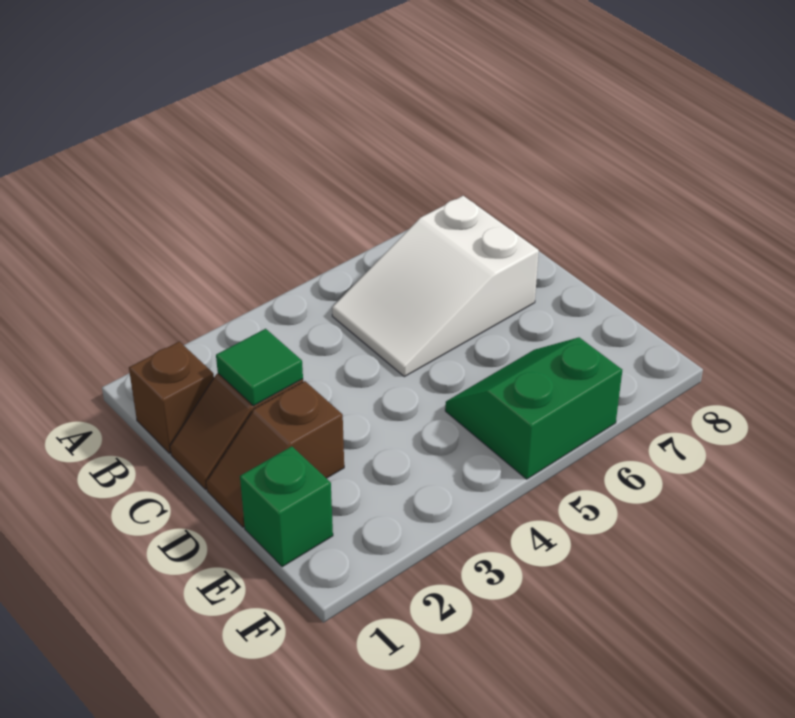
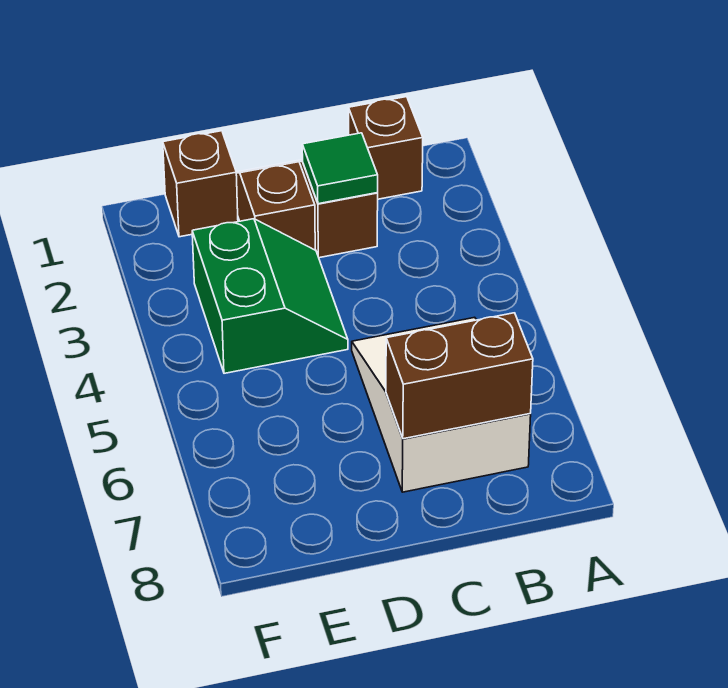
none -> brown brick B7:C7 level 2
green brick E1 level 1 -> brown brick E1 level 1
green slope E5:F6 level 1 top F -> green slope D3:E4 level 1 top E

